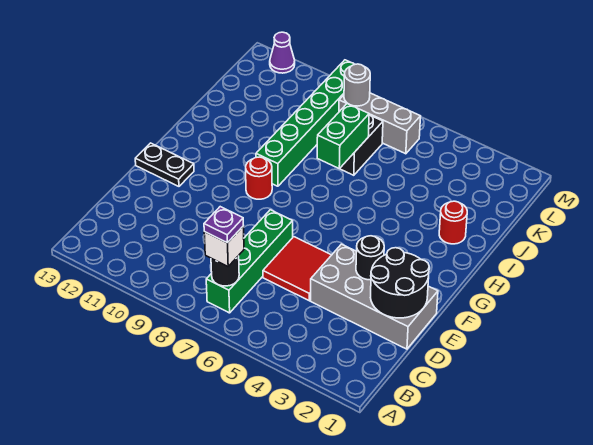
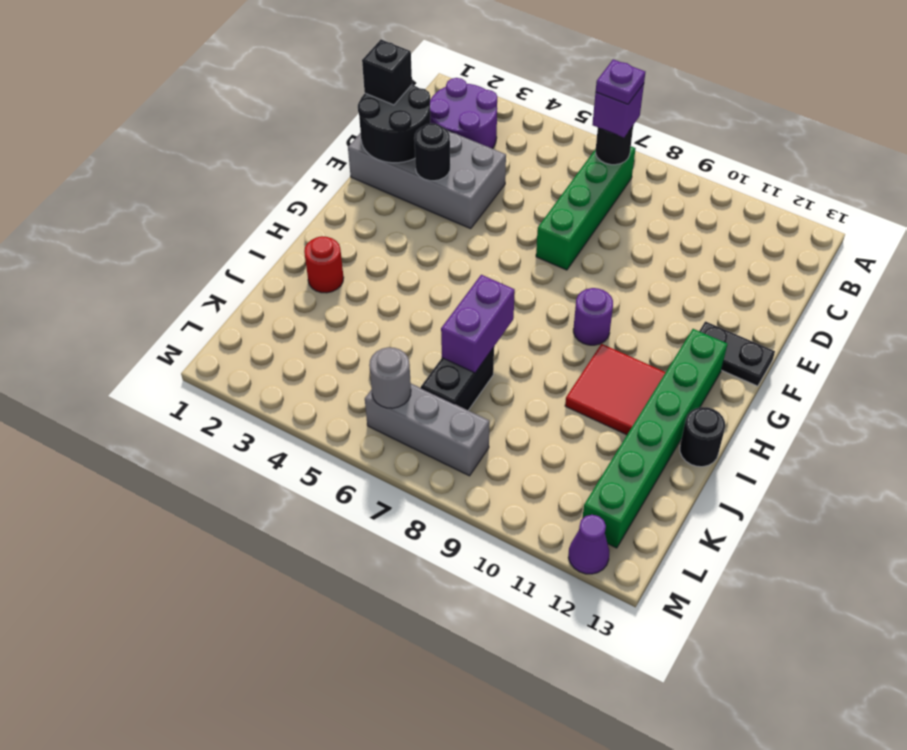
none -> purple round brick B2:C3 level 1
white brick B7 level 3 -> purple brick B7 level 3
none -> black brick D1 level 3
red tile D5:E6 level 1 -> red tile H10:I11 level 1
red round brick G9 level 1 -> purple round brick G9 level 1
green brick H9:M9 level 1 -> green brick G12:L12 level 1
green brick I7:J7 level 2 -> purple brick I7:J7 level 2
none -> black round brick I13 level 1
grey round brick L8 level 2 -> grey round brick L6 level 2

